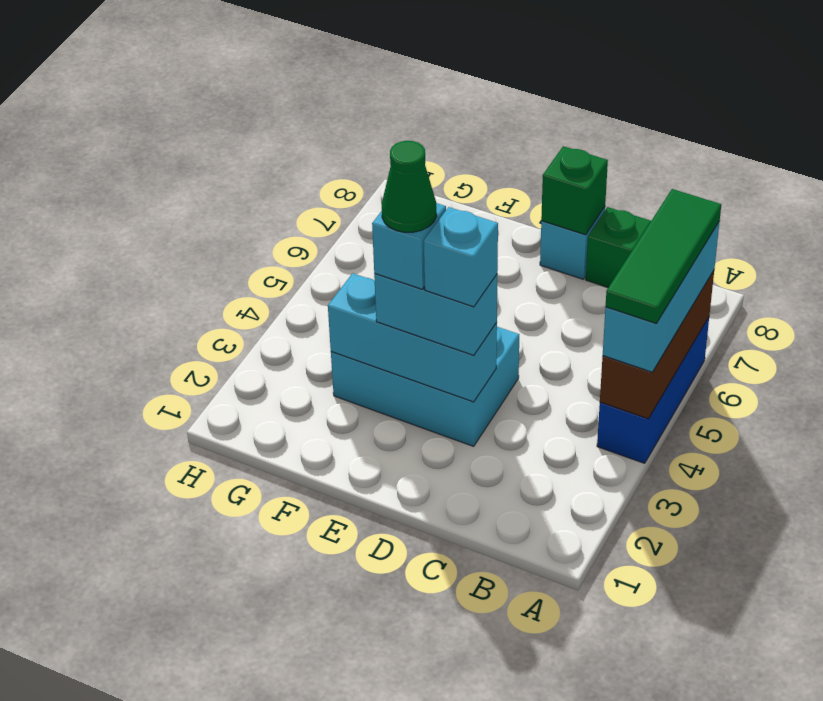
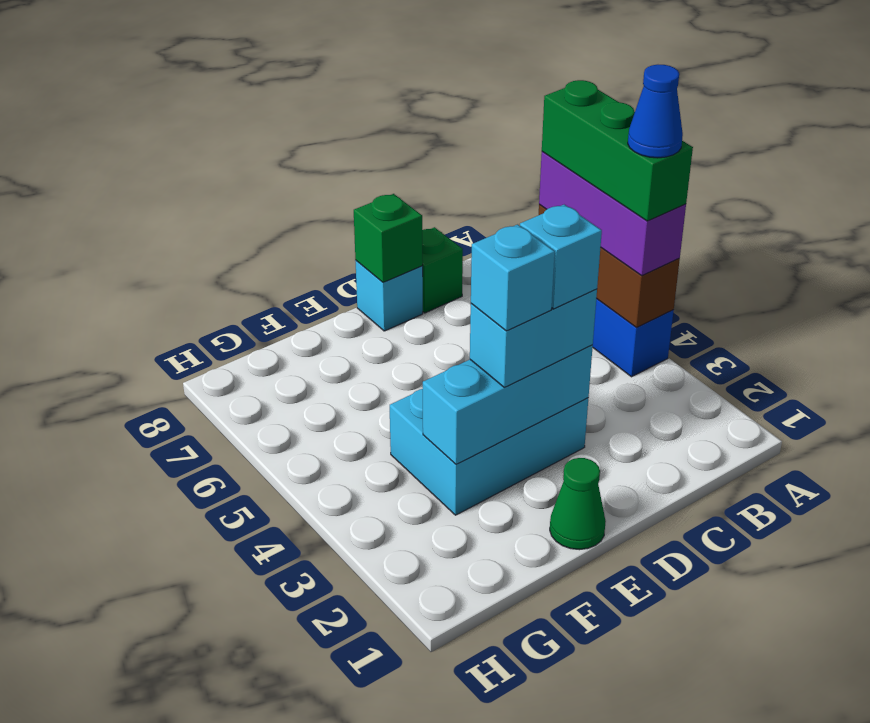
cyan brick A4:A6 level 3 -> purple brick A4:A6 level 3
green tile A4:A6 level 4 -> green brick A4:A6 level 4
none -> blue cone A4 level 5
green cone E3 level 5 -> green cone E1 level 1

